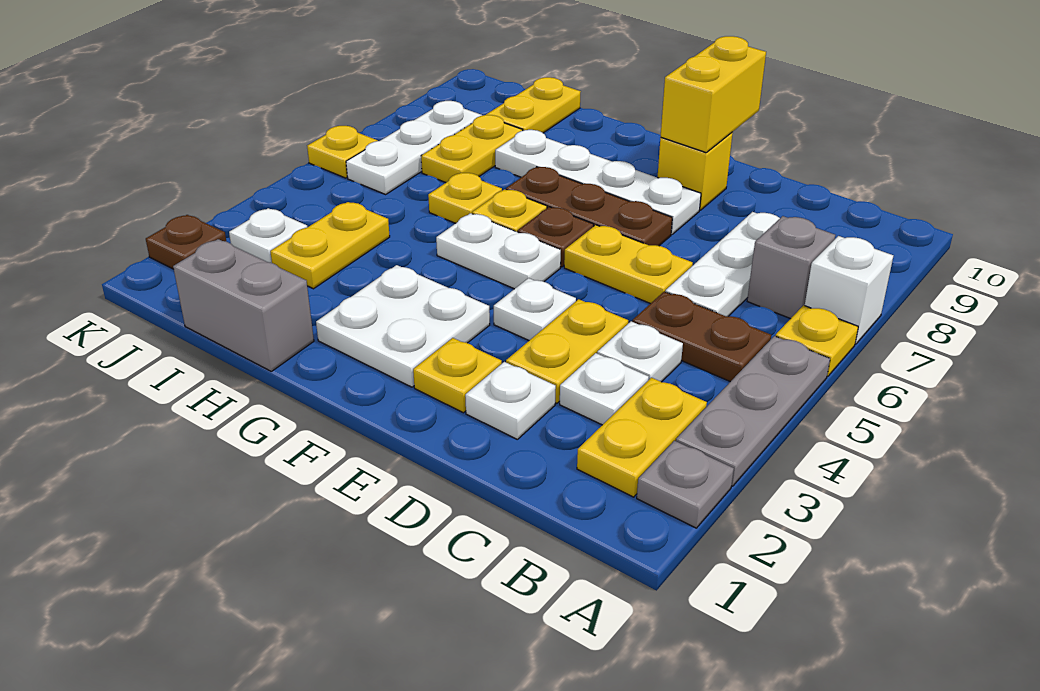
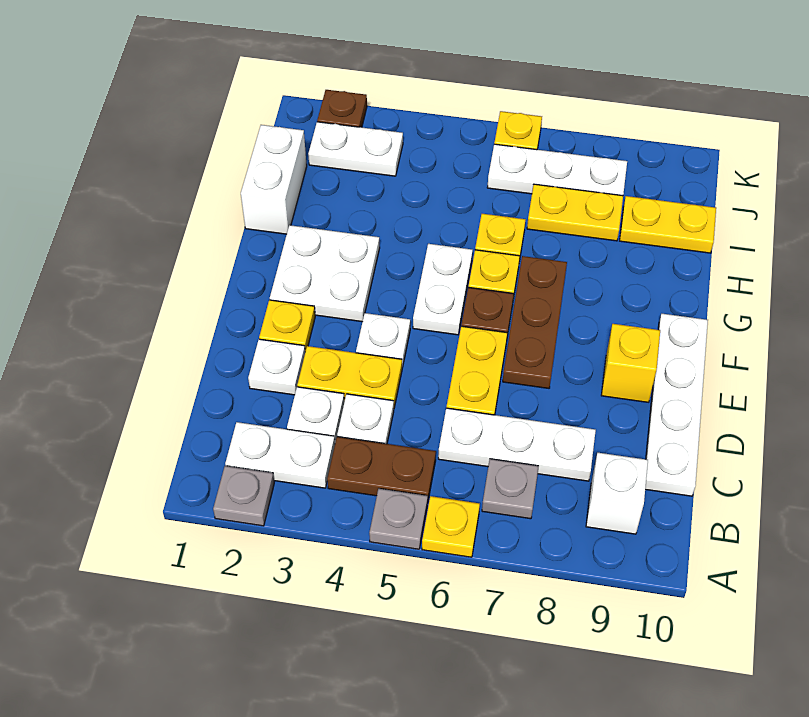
grey plate A3:A5 level 1 -> grey plate A5 level 1
white brick A7 level 1 -> white brick B9 level 1
yellow plate B2:B3 level 1 -> white plate B2:B3 level 1
brown plate B5:C5 level 1 -> brown plate B4:B5 level 1
grey brick B7 level 1 -> grey plate B7 level 1
white plate E8:H8 level 1 -> white plate C10:F10 level 1
yellow brick E9:E10 level 2 -> none
grey brick H1:I1 level 1 -> white brick H1:I1 level 1
yellow plate I3:I4 level 1 -> none
white plate J3 level 1 -> white plate J2:J3 level 1

